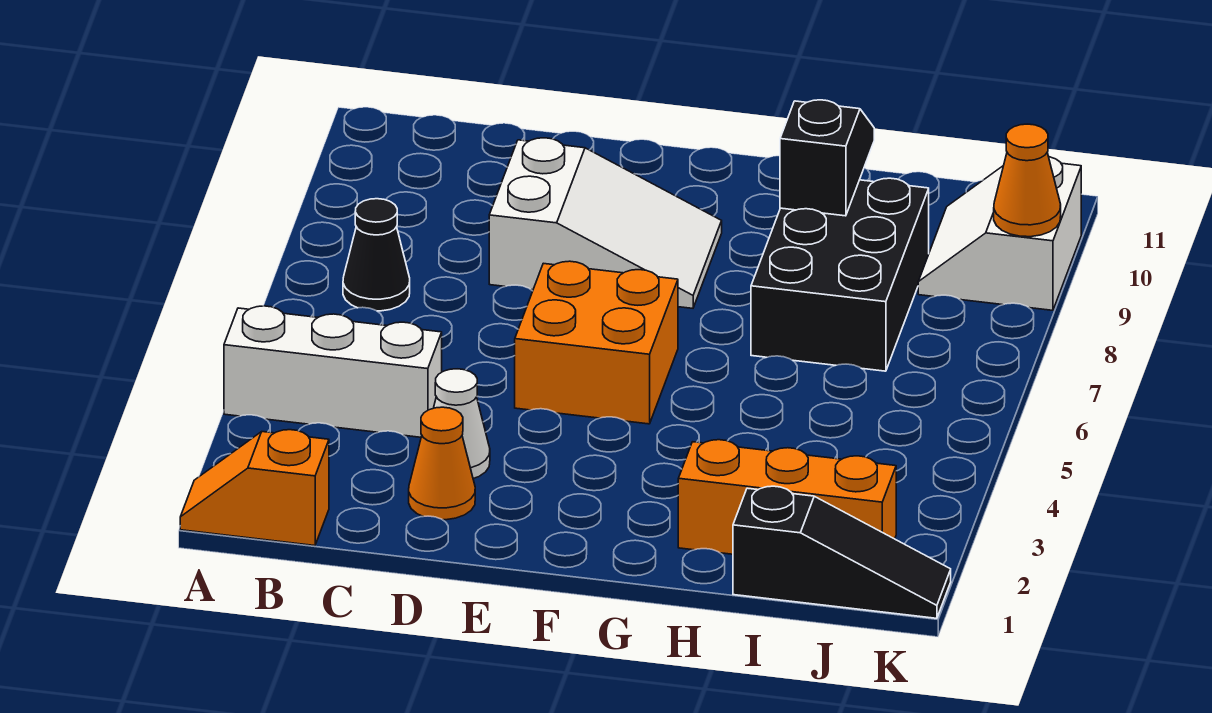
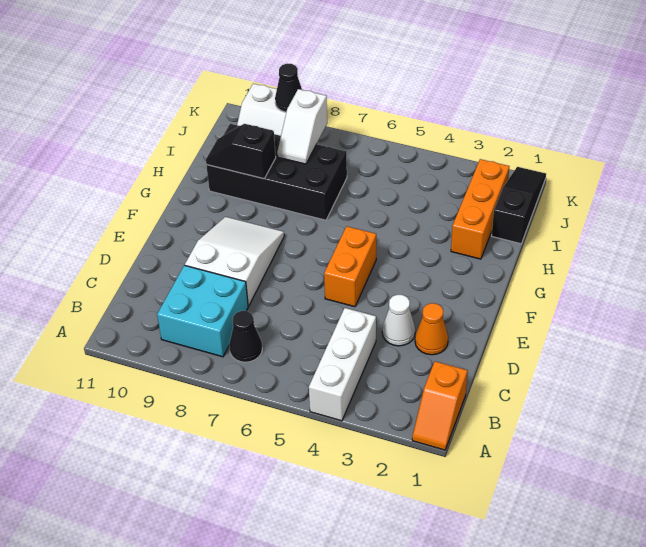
none -> cyan brick B8:C9 level 1
orange brick E5:F6 level 1 -> orange brick E5:F5 level 1
black brick H7:I9 level 1 -> black brick H7:I10 level 1
none -> white slope I8:J8 level 2 top J
orange cone K9 level 2 -> black cone K9 level 2

